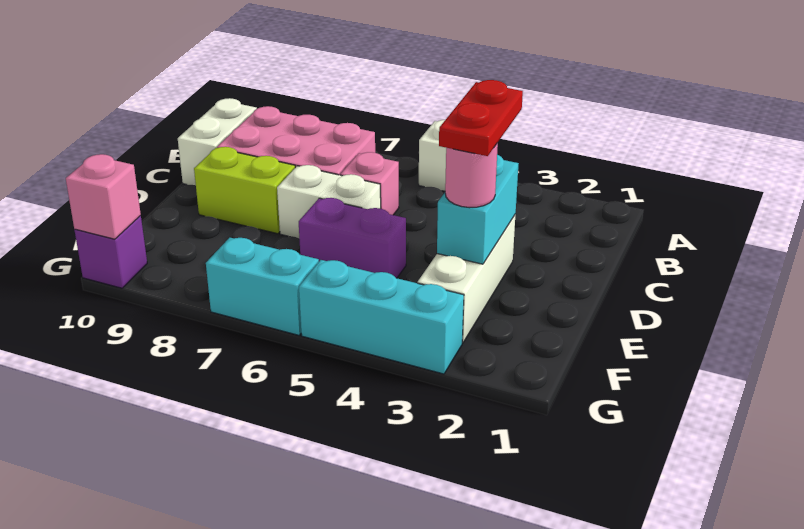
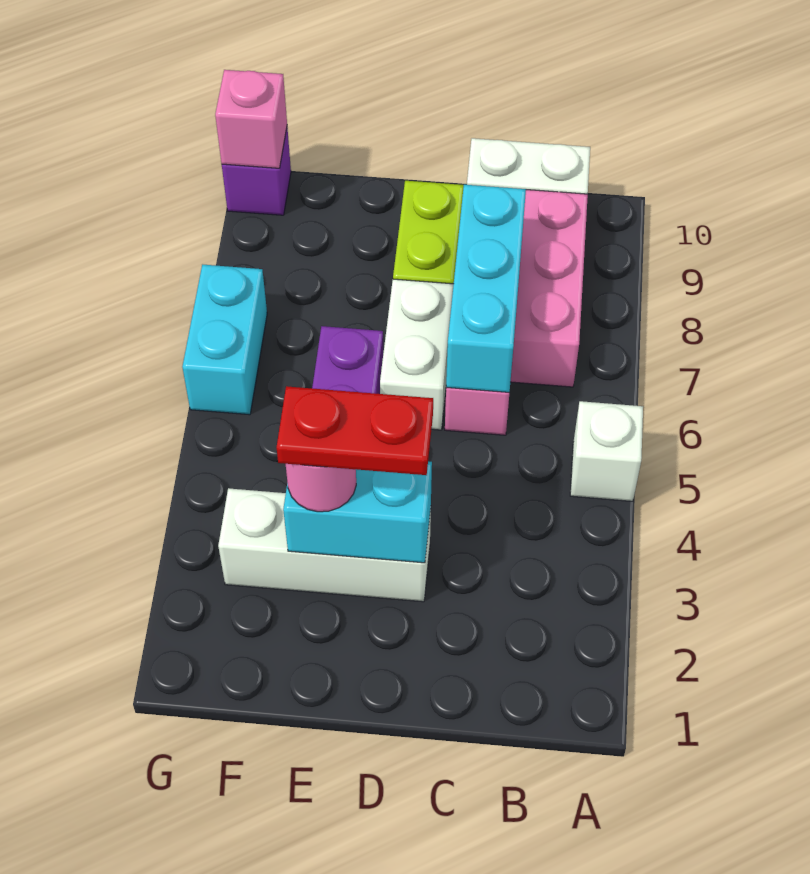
cyan brick G3:G5 level 1 -> cyan brick C6:C8 level 2

